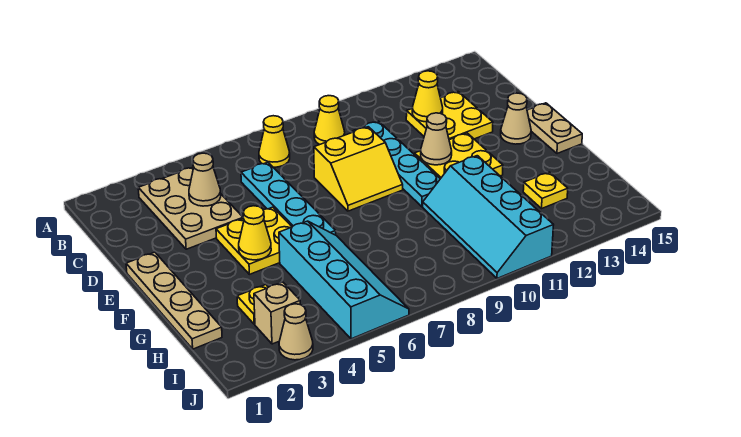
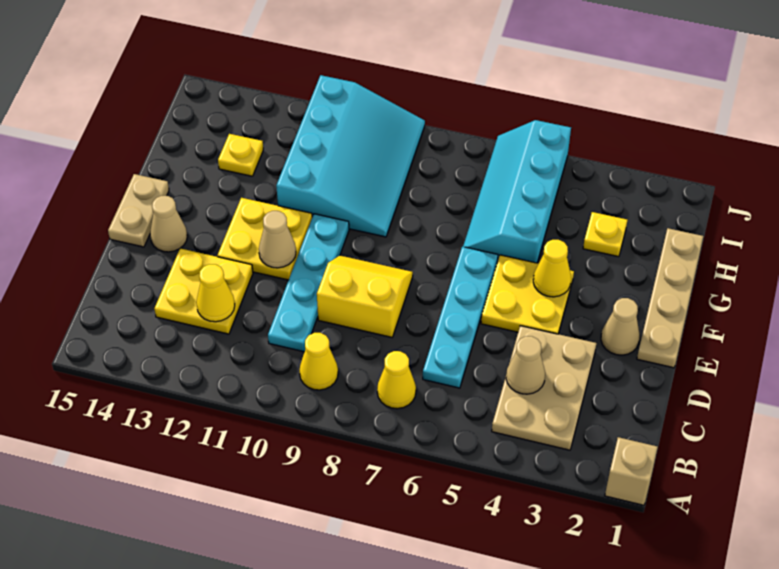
cyan slope G10:J11 level 1 top 11 -> cyan slope G9:J11 level 1 top 11
tan brick I3 level 1 -> tan brick A1 level 1
tan cone J3 level 1 -> tan cone E2 level 1

